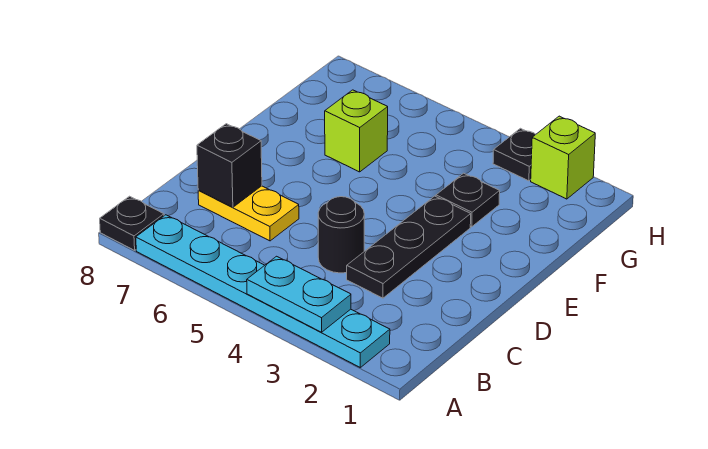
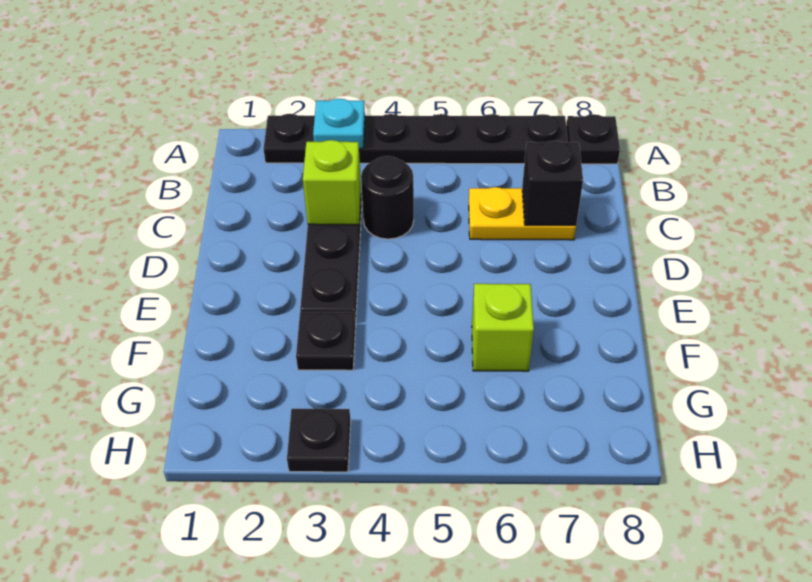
cyan plate A2:A7 level 1 -> black plate A2:A7 level 1
cyan plate A3:A4 level 2 -> cyan plate A3 level 2
lime brick H2 level 1 -> lime brick C3 level 2

